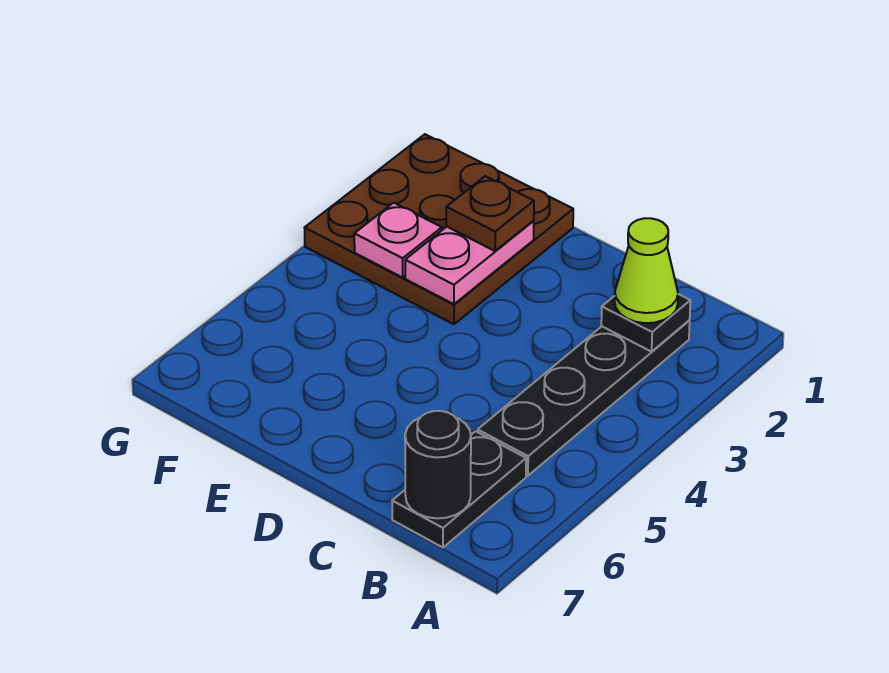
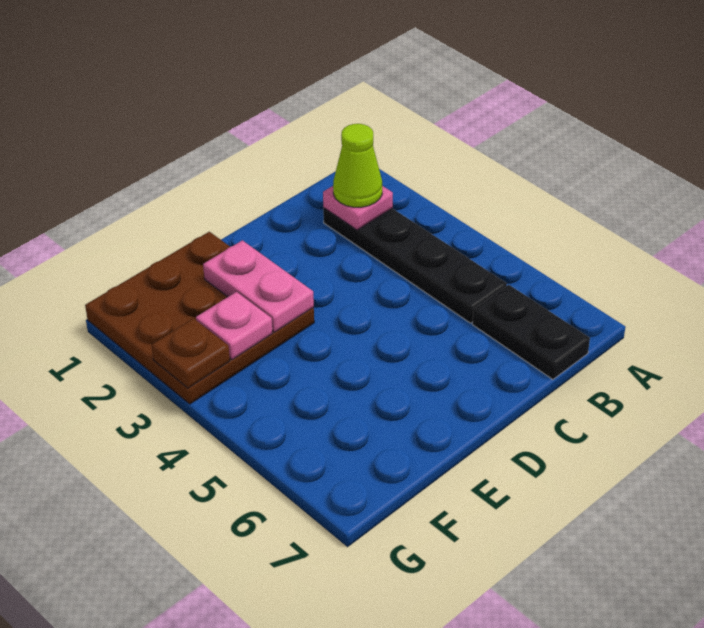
black plate B2 level 2 -> pink plate B2 level 2
black round brick B7 level 2 -> none
brown plate E2 level 3 -> brown plate G3 level 2

